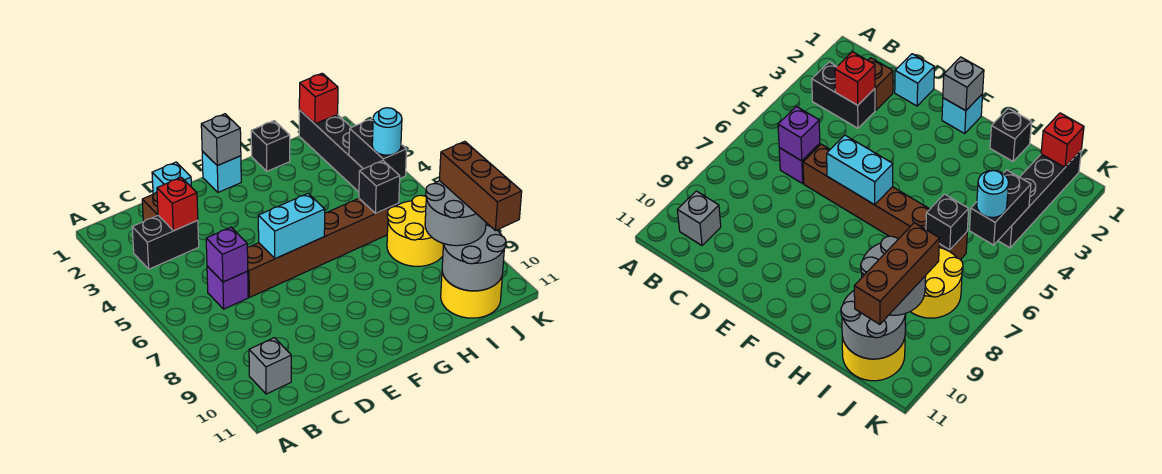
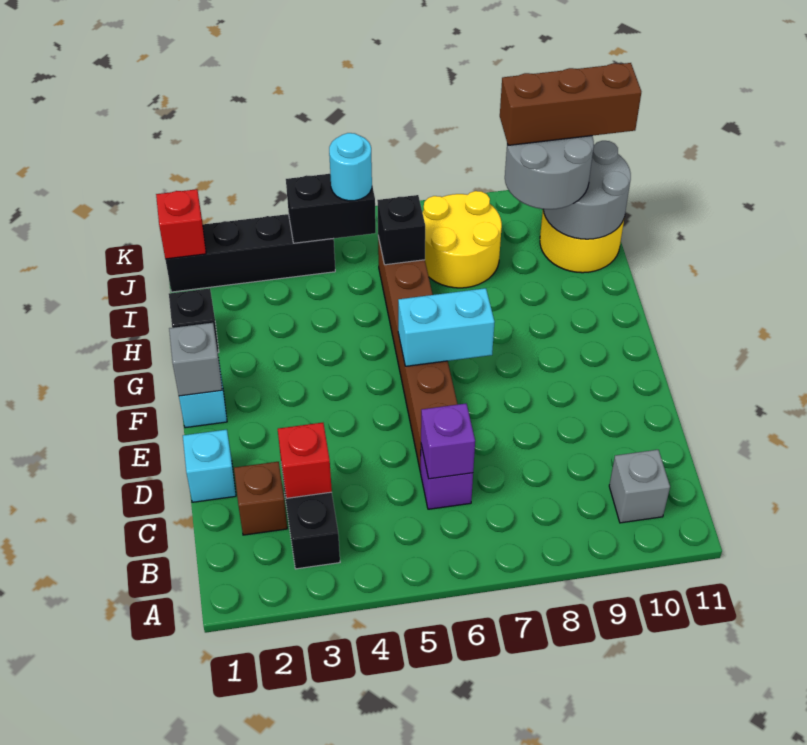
cyan brick E6:F6 level 2 -> cyan brick F6:F7 level 2

